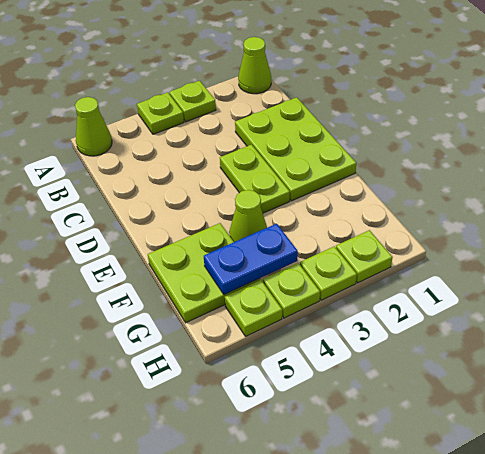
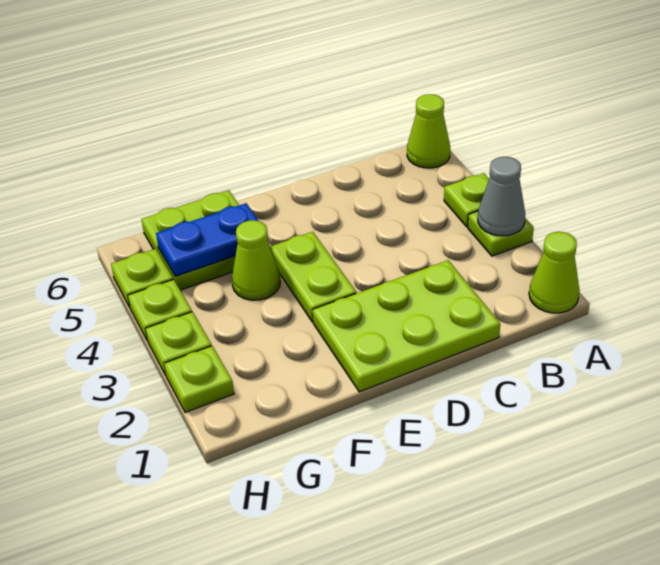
none -> grey cone A3 level 2
lime plate D3:E3 level 1 -> lime plate E3:E4 level 1
blue plate G4:G5 level 2 -> blue plate F5:G5 level 2

